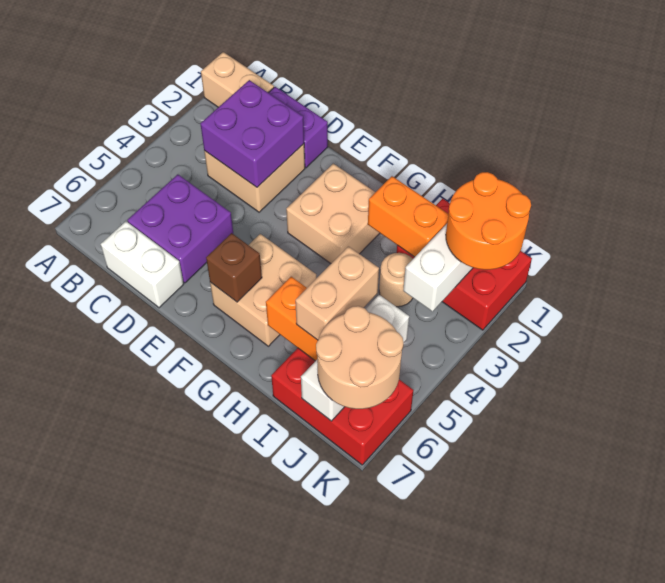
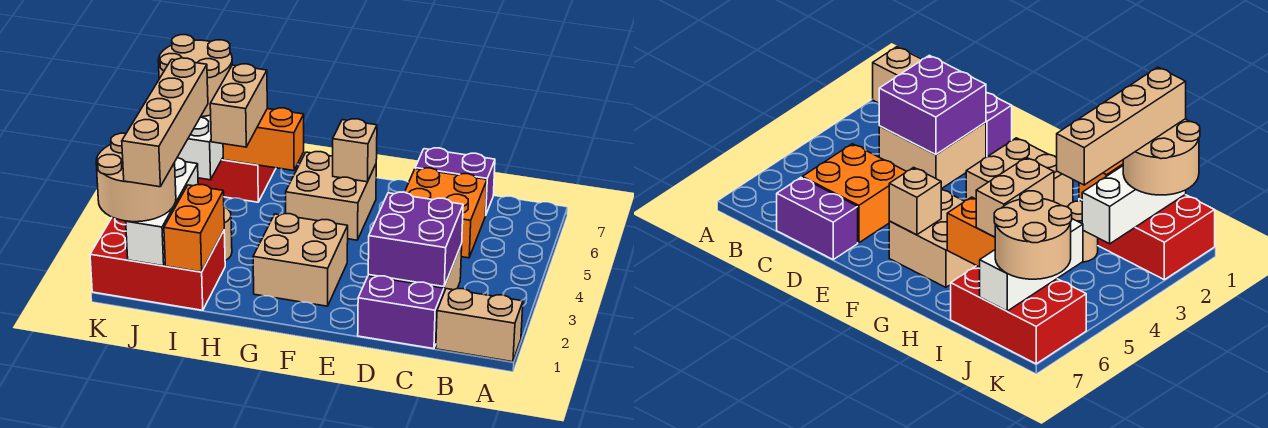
purple brick C5:D6 level 1 -> orange brick C5:D6 level 1
white brick C7:D7 level 1 -> purple brick C7:D7 level 1
brown brick F6 level 2 -> tan brick F6 level 2
orange brick H2:I2 level 2 -> orange brick I1:I2 level 2
orange round brick J1:K2 level 3 -> tan round brick J1:K2 level 3
none -> tan brick J1:J4 level 4

